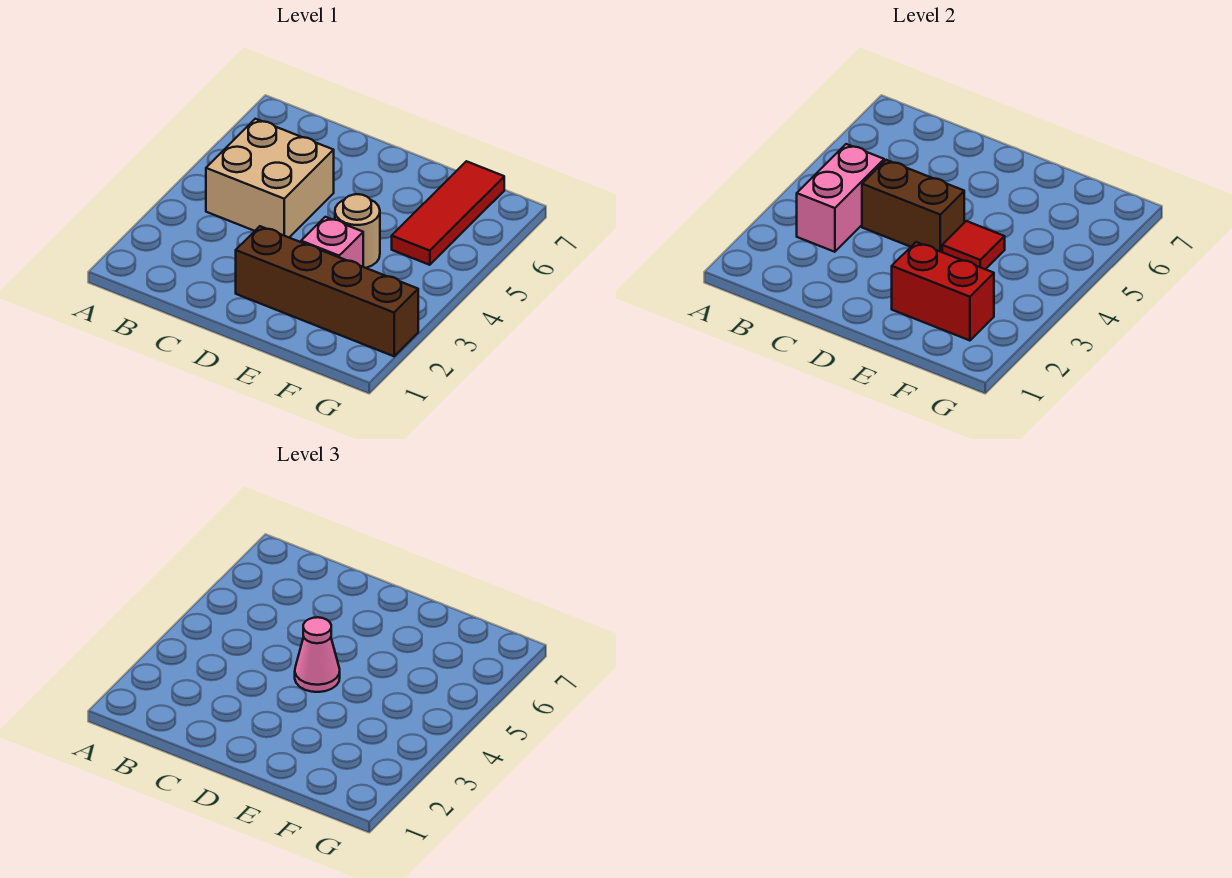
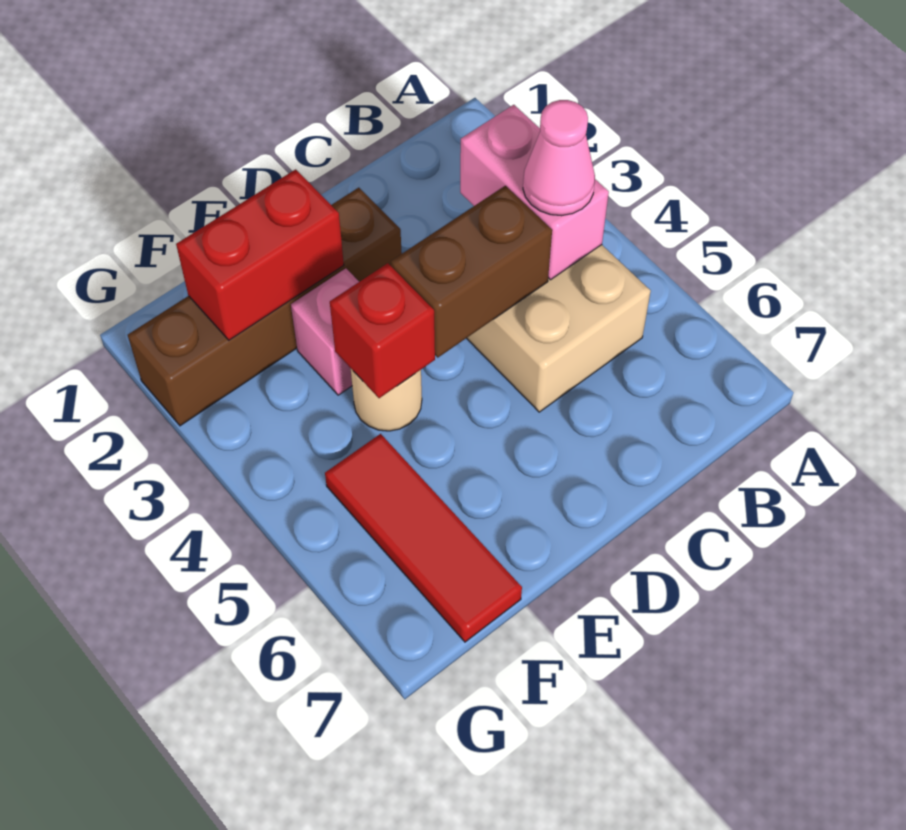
pink cone D4 level 3 -> pink cone B4 level 3
red tile E4 level 2 -> red brick E4 level 2

